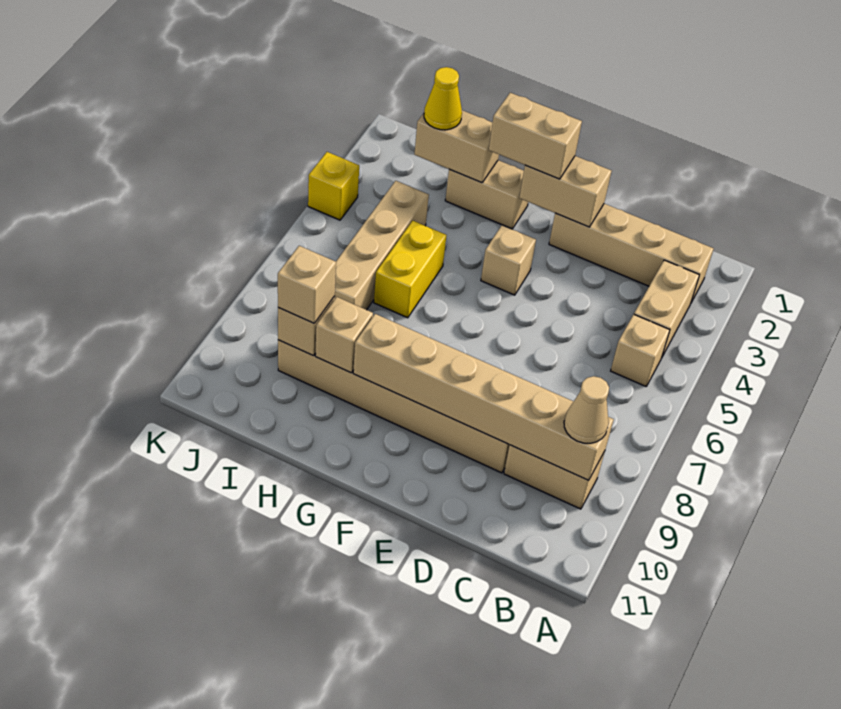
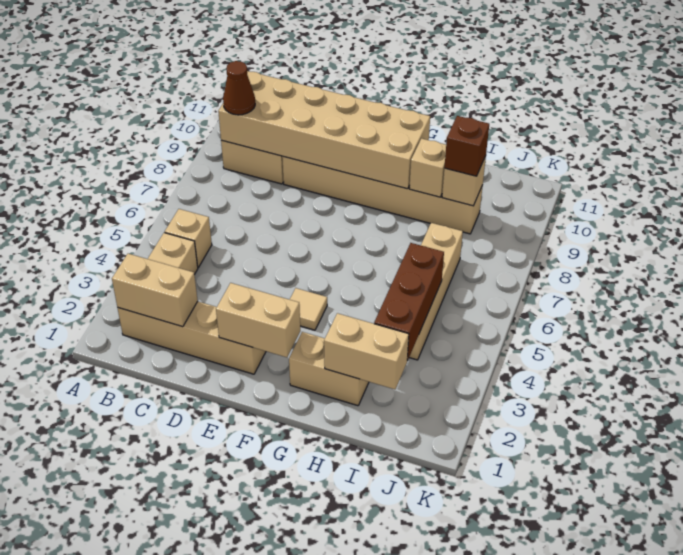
tan brick B9:G9 level 2 -> tan brick B9:G10 level 2
tan cone B9 level 3 -> brown cone B9 level 3
tan brick F2:G2 level 3 -> tan brick B2:C2 level 2
tan brick F4 level 1 -> tan tile F4 level 1
yellow brick H5:H6 level 1 -> none
yellow cone I2 level 3 -> none
none -> brown brick I3:I5 level 2
tan brick I9 level 3 -> brown brick I9 level 3
yellow brick K4 level 1 -> none

